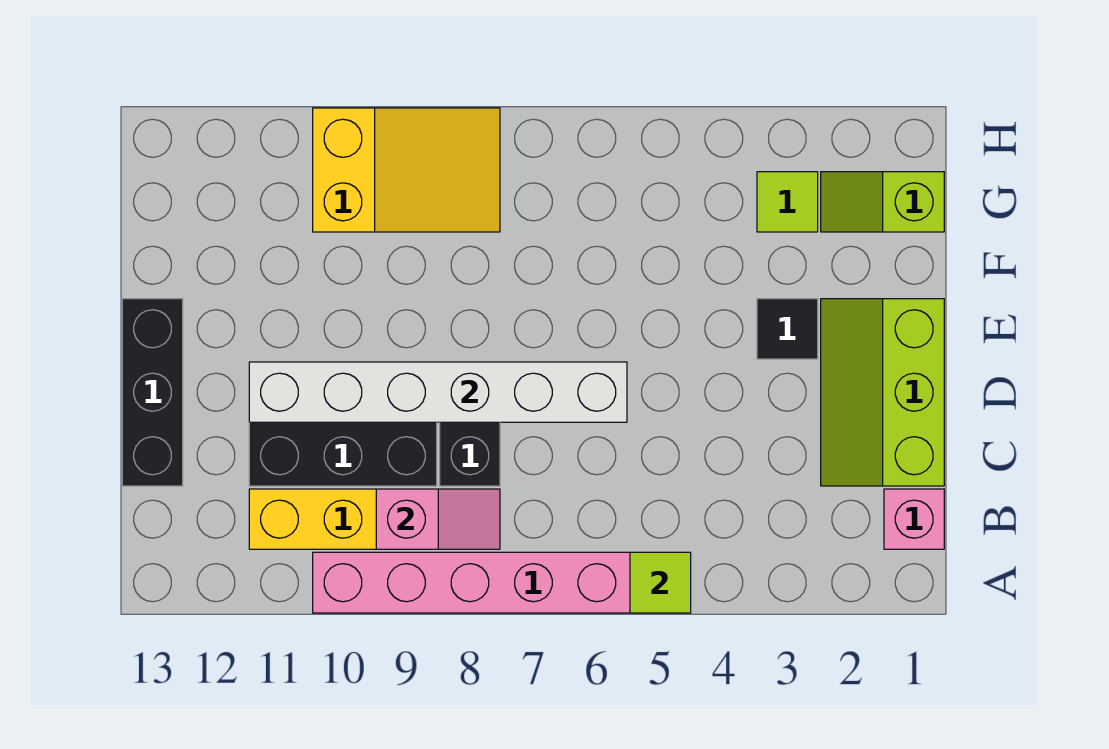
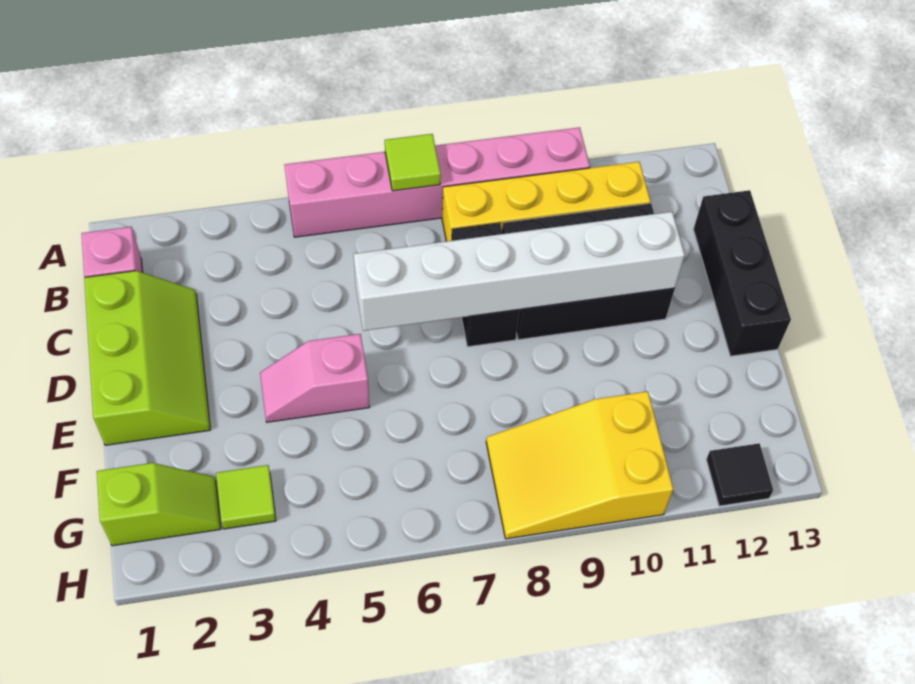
lime tile A5 level 2 -> lime tile A7 level 2
pink slope B8:B9 level 2 top 9 -> pink slope E4:E5 level 1 top 5
black tile E3 level 1 -> black tile H12 level 1

